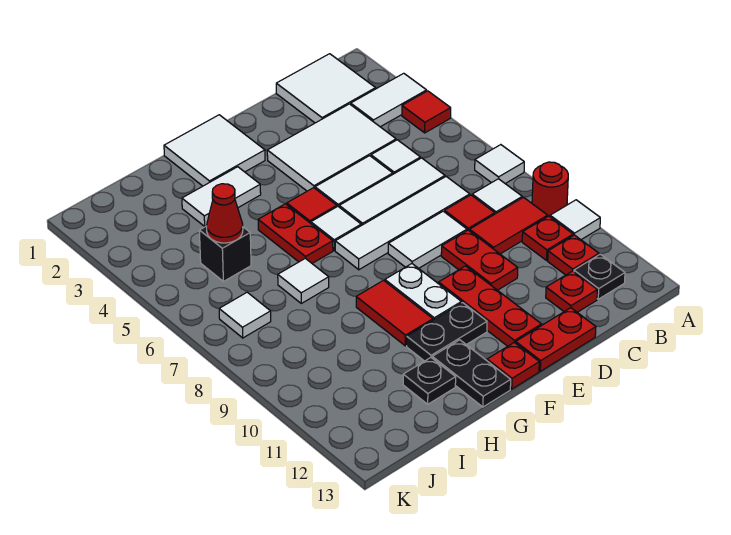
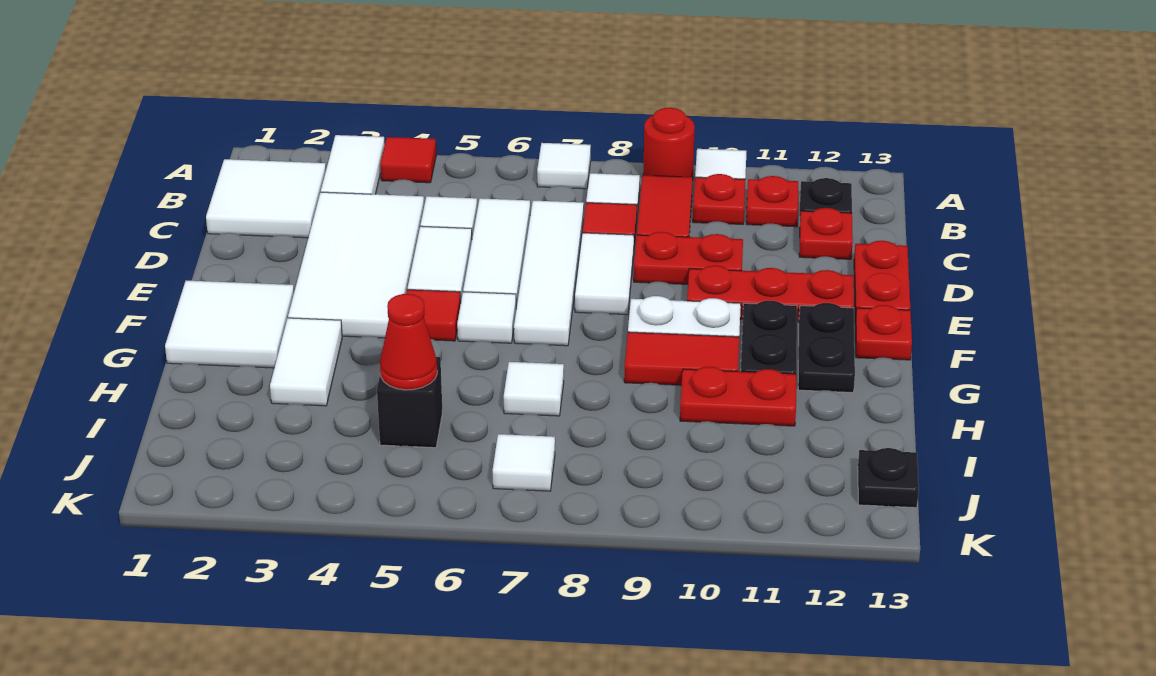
white tile C3:E4 level 1 -> white tile C3:F4 level 1
red plate G5:G6 level 1 -> red plate H10:H11 level 1
black plate G12:G13 level 1 -> black plate F12:G12 level 1
black plate H12 level 1 -> black plate J13 level 1

